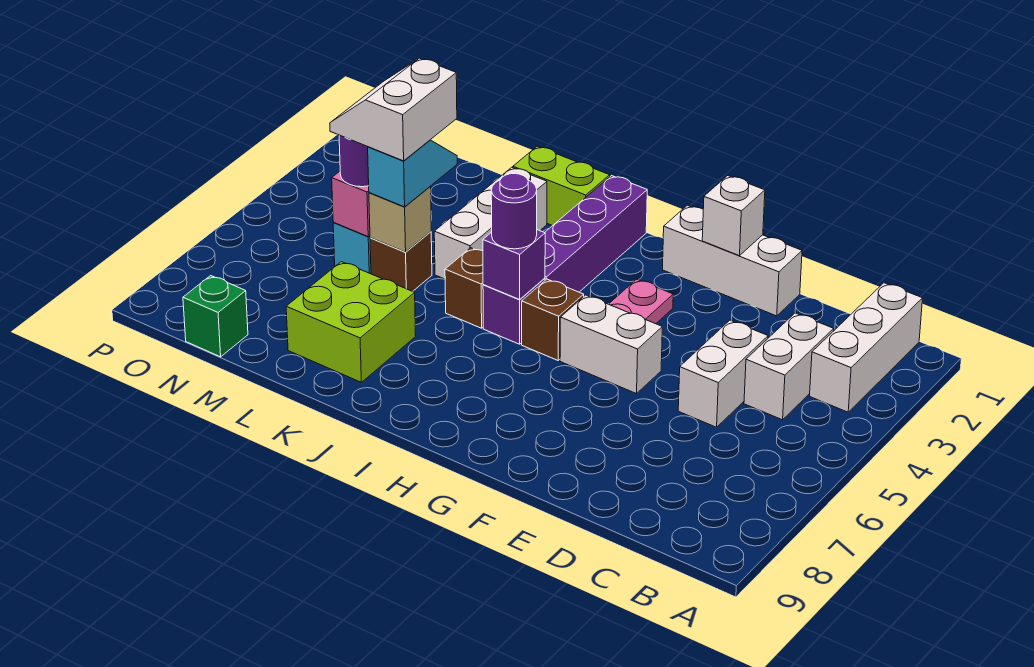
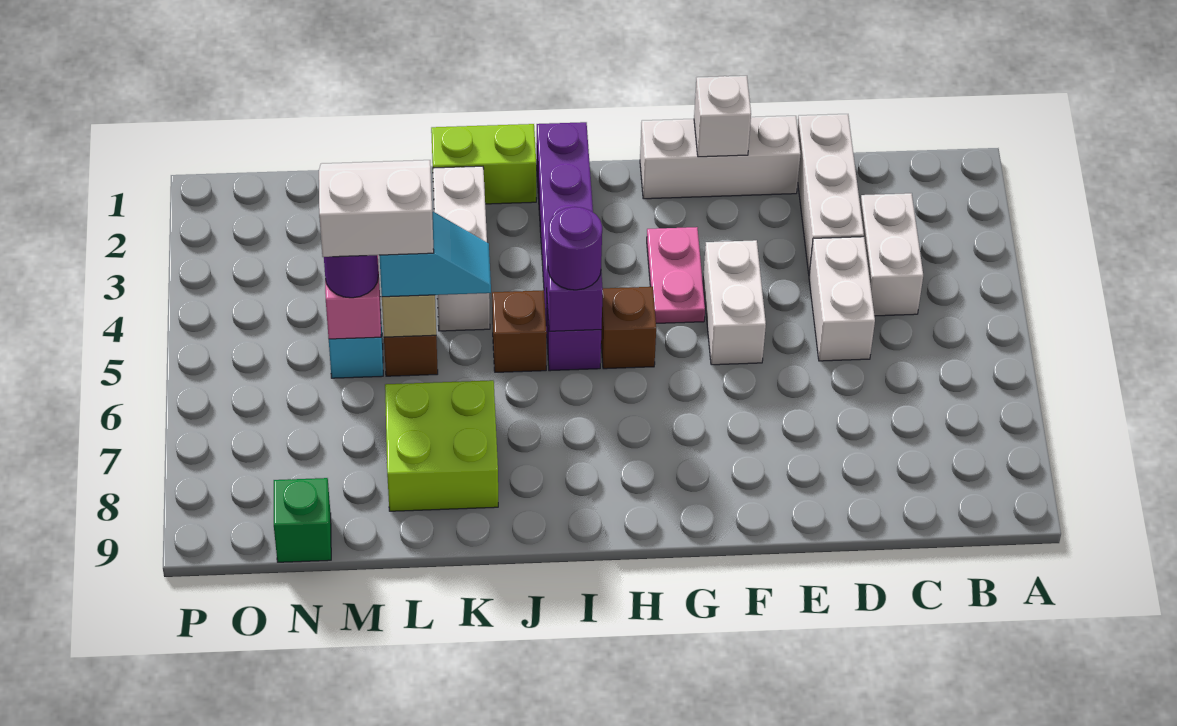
white brick B1:B3 level 1 -> white brick D1:D3 level 1
white brick F5:G5 level 1 -> white brick F4:F5 level 1
cyan slope L4:L5 level 3 top 5 -> cyan slope K5:L5 level 3 top L
white slope L4:M5 level 4 top L -> white slope L4:M5 level 4 top 5

